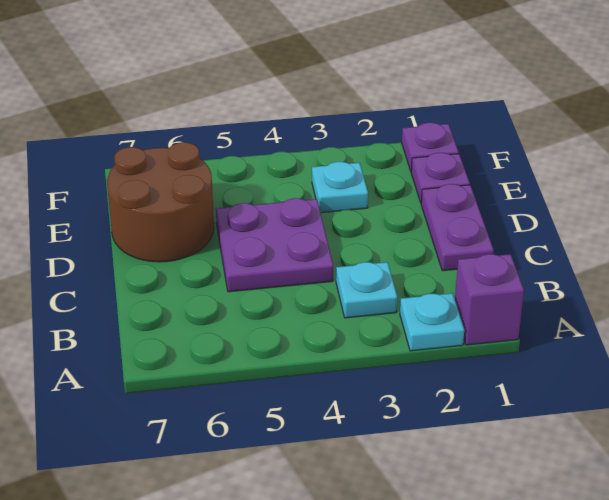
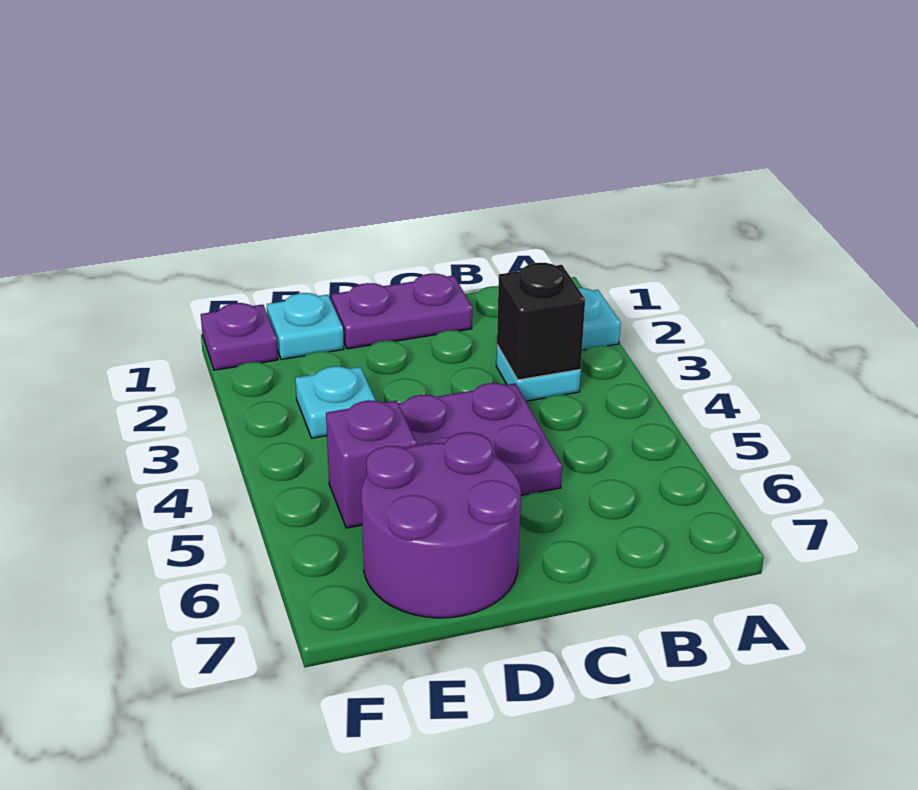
purple brick A1 level 1 -> purple brick E5 level 1
none -> black brick B3 level 2
brown round brick D6:E7 level 1 -> purple round brick D6:E7 level 1
purple plate E1 level 1 -> cyan plate E1 level 1

